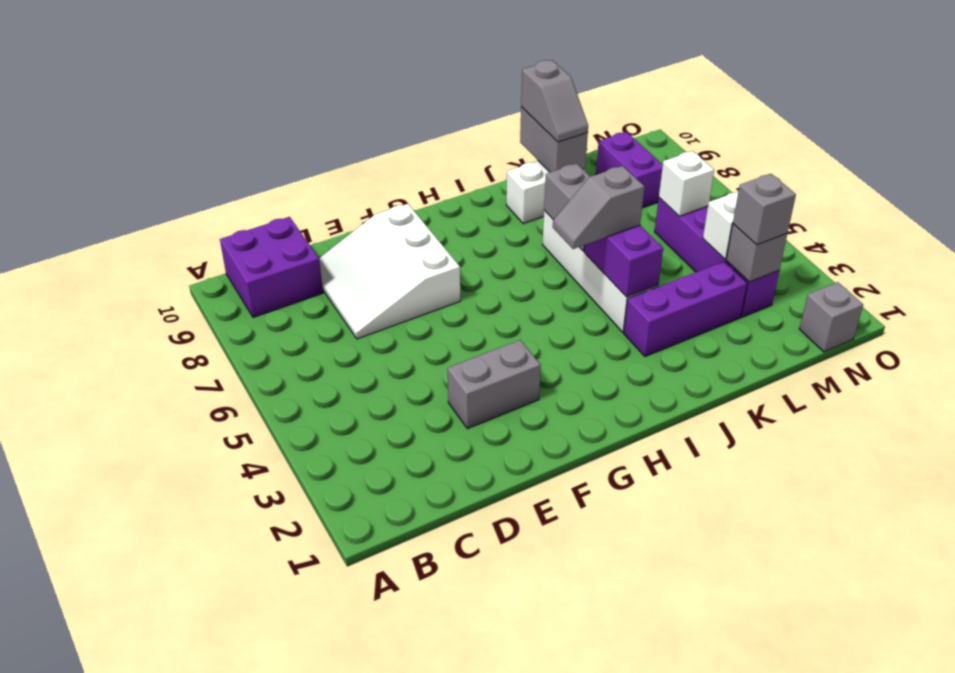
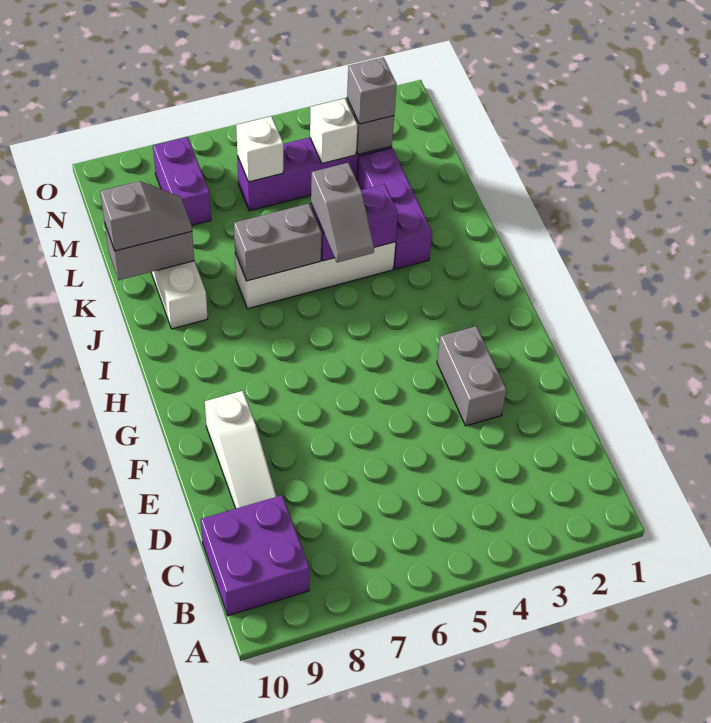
white slope D7:F9 level 1 top F -> white slope D9:F9 level 1 top F
purple brick M8:M9 level 1 -> purple brick M8:N8 level 1
grey brick N1 level 1 -> none

